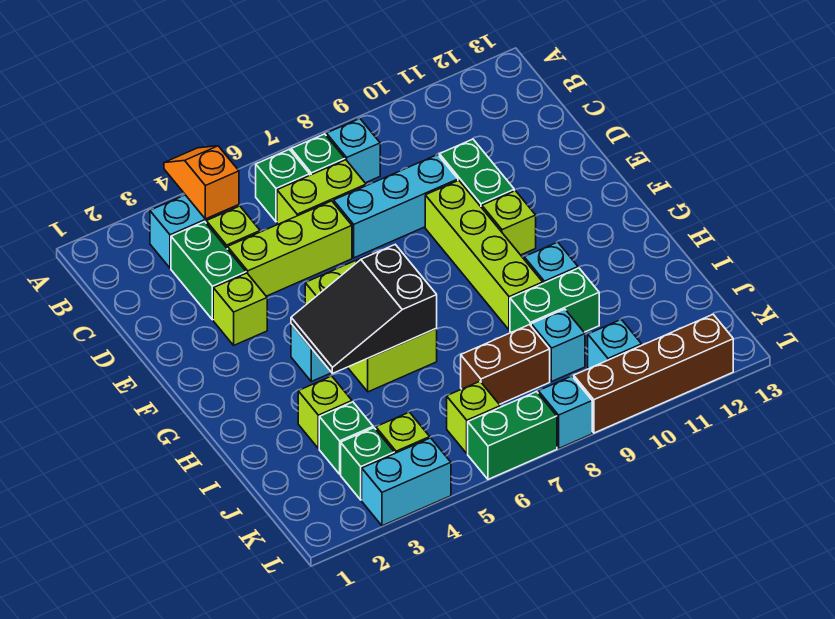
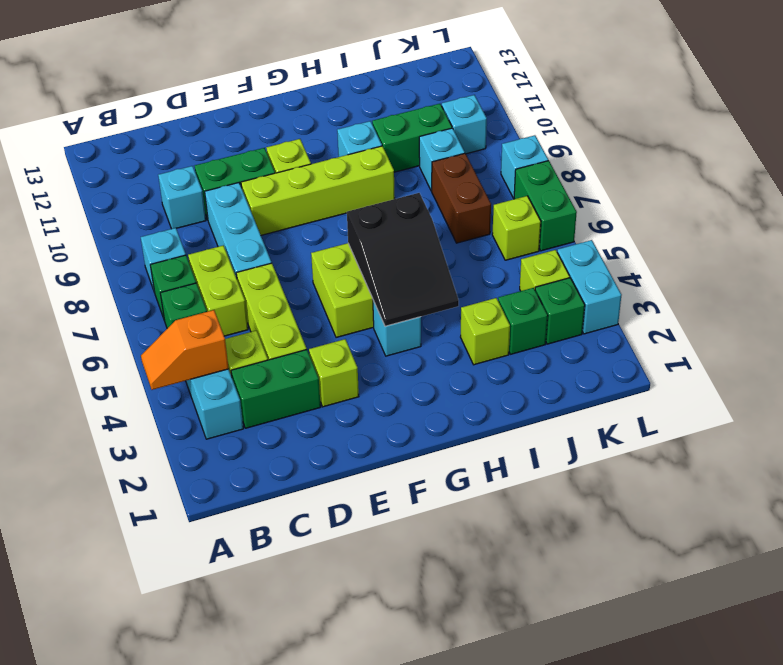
none -> cyan brick C10 level 1
green brick I9:I10 level 1 -> green brick I10:J10 level 1
brown brick L9:L12 level 1 -> none

